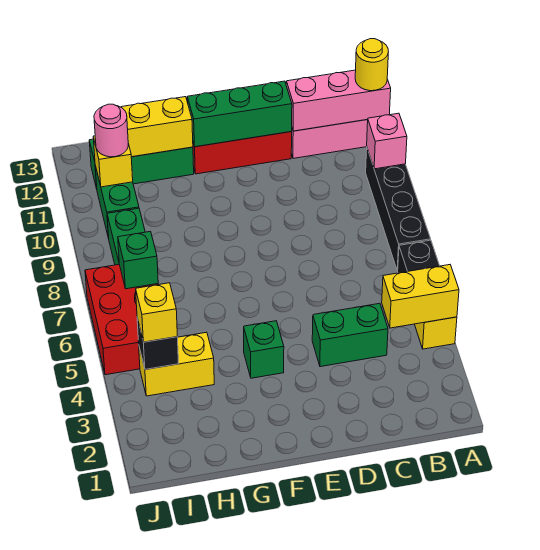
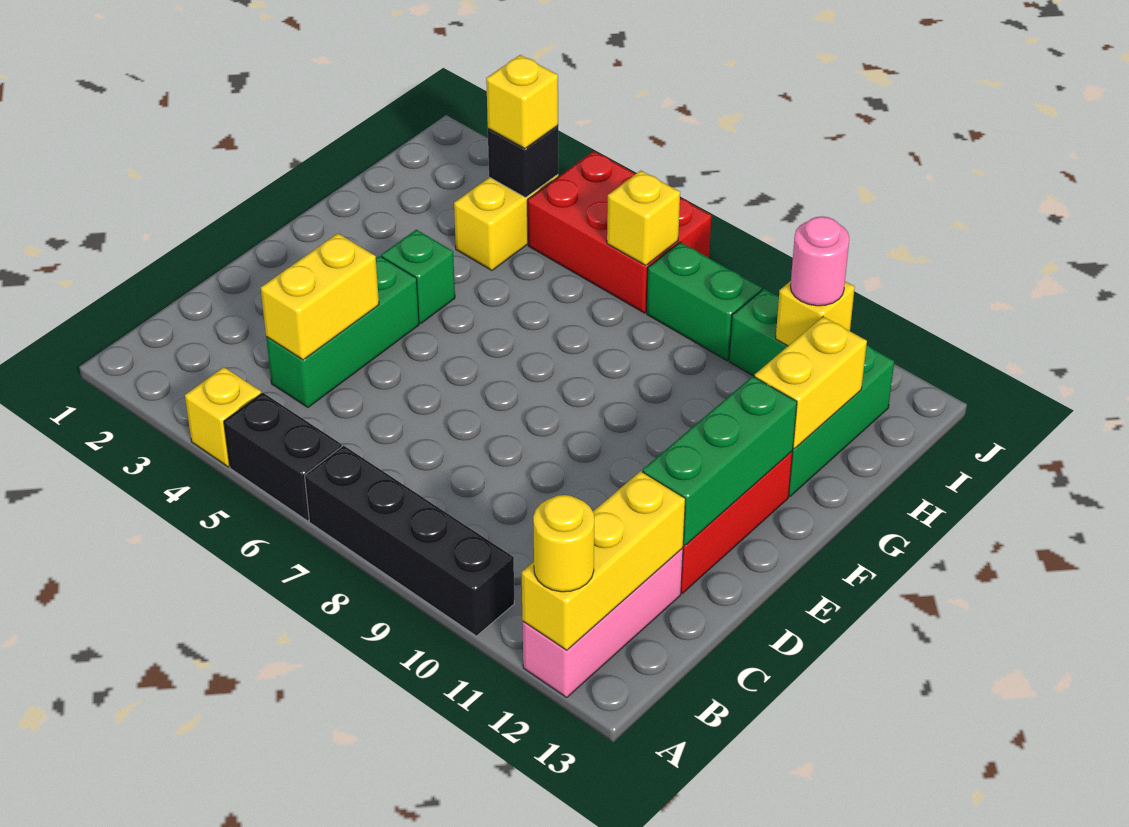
yellow brick A4:B4 level 2 -> yellow brick C4:D4 level 2
pink brick A10 level 2 -> none
pink brick A12:C12 level 2 -> yellow brick A12:C12 level 2
green brick C4:D4 level 1 -> green brick C4:E4 level 1
green brick I7 level 2 -> yellow brick I7 level 2

